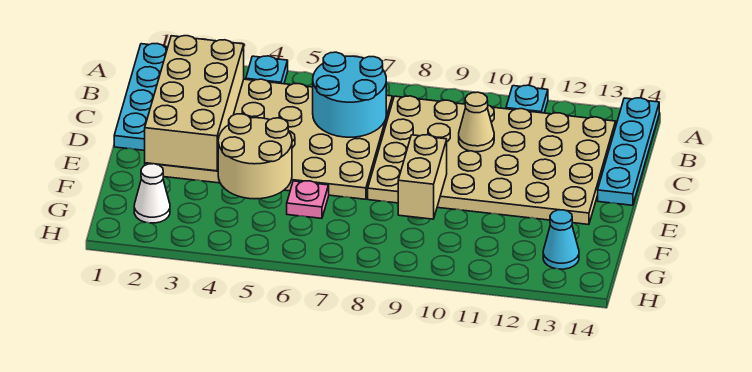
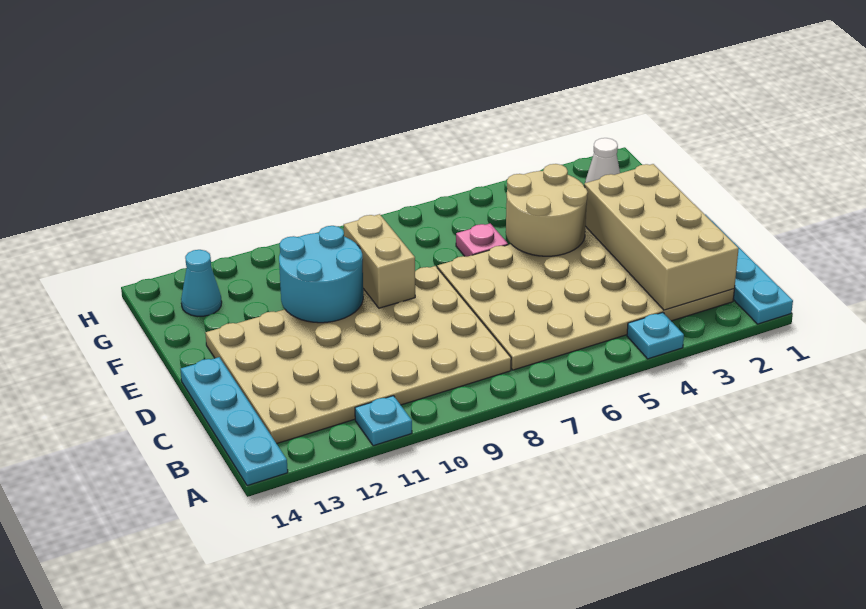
cyan round brick B6:C7 level 2 -> cyan round brick E10:F11 level 2
tan cone C10 level 2 -> none

